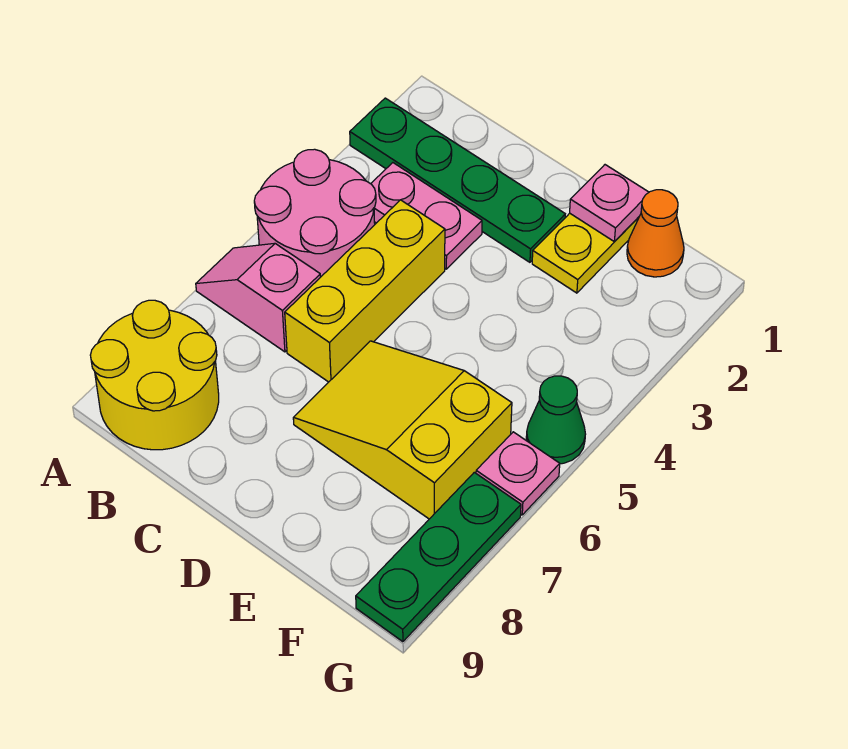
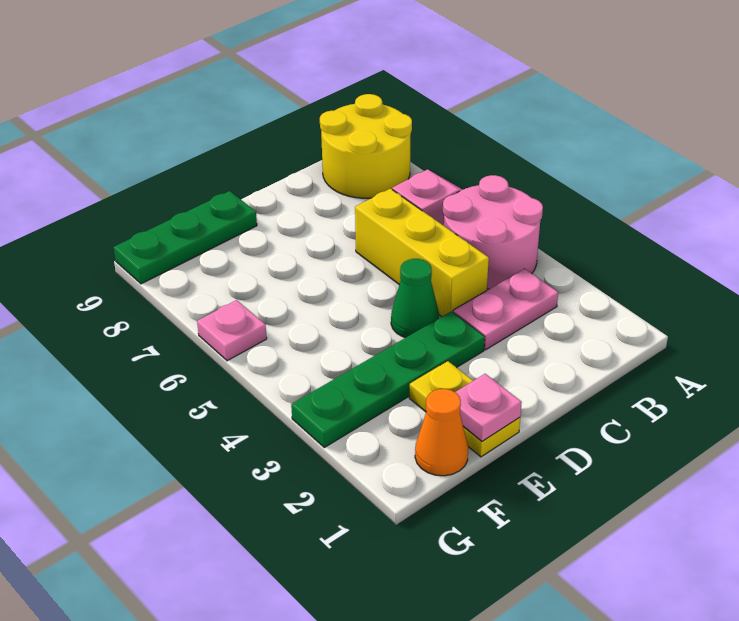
green plate A2:D2 level 1 -> green plate D3:G3 level 1
yellow slope D6:F7 level 1 top F -> none
green cone G5 level 1 -> green cone D4 level 1
green plate G7:G9 level 1 -> green plate E9:G9 level 1

